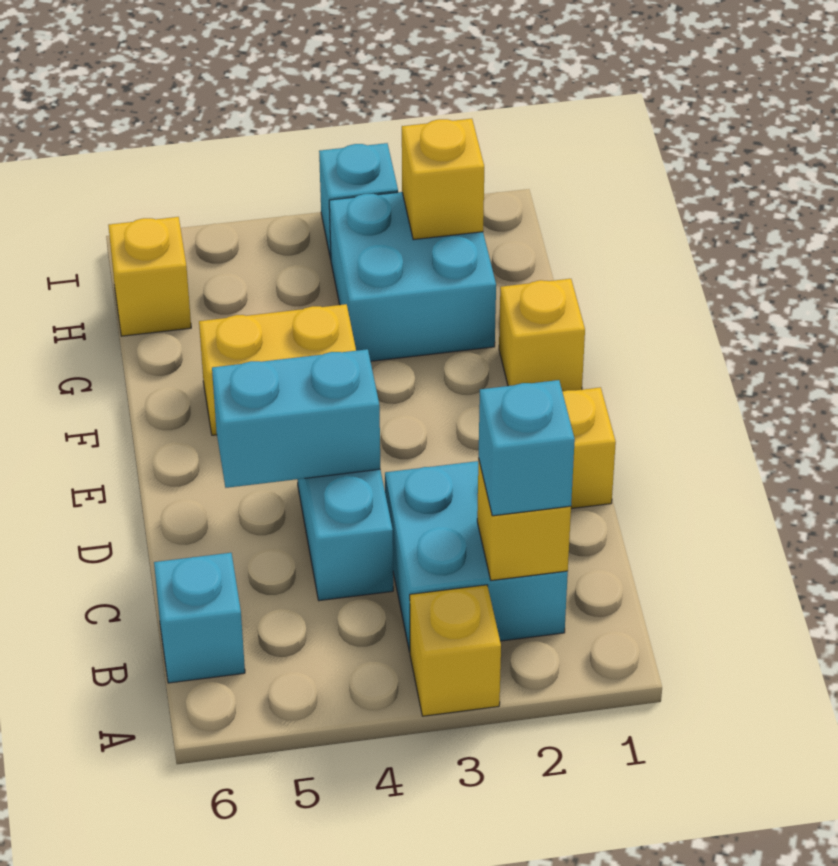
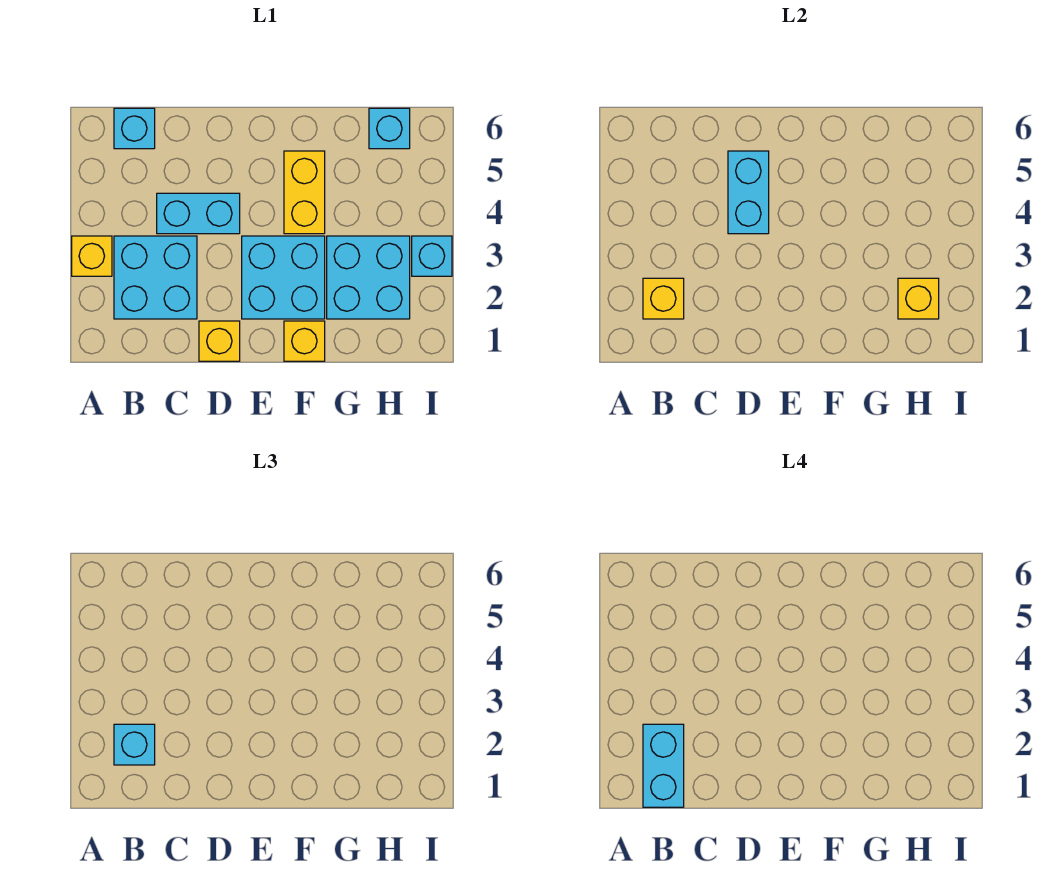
none -> cyan brick B1:B2 level 4
none -> cyan brick E2:F3 level 1
yellow brick H6 level 1 -> cyan brick H6 level 1

